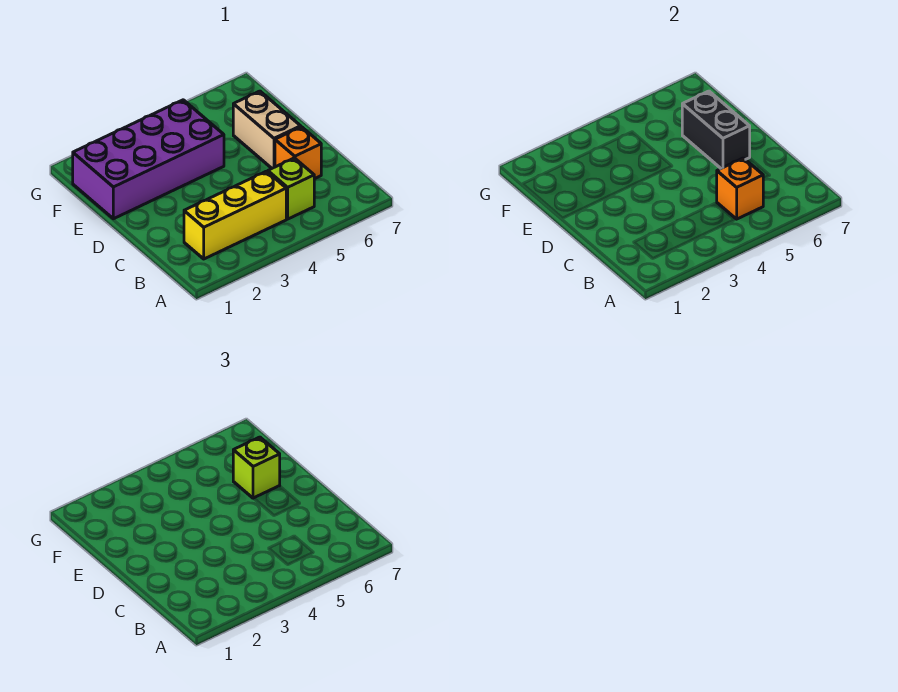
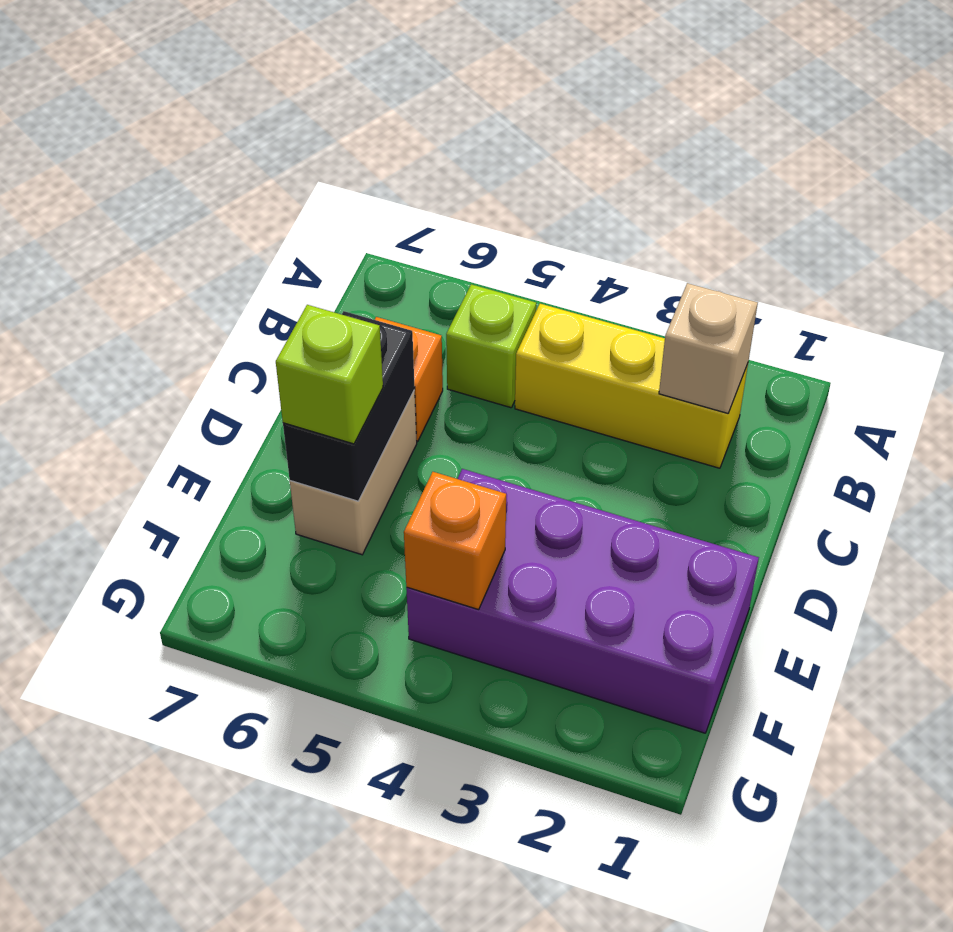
none -> tan brick B2 level 2
orange brick B5 level 2 -> orange brick F4 level 2

